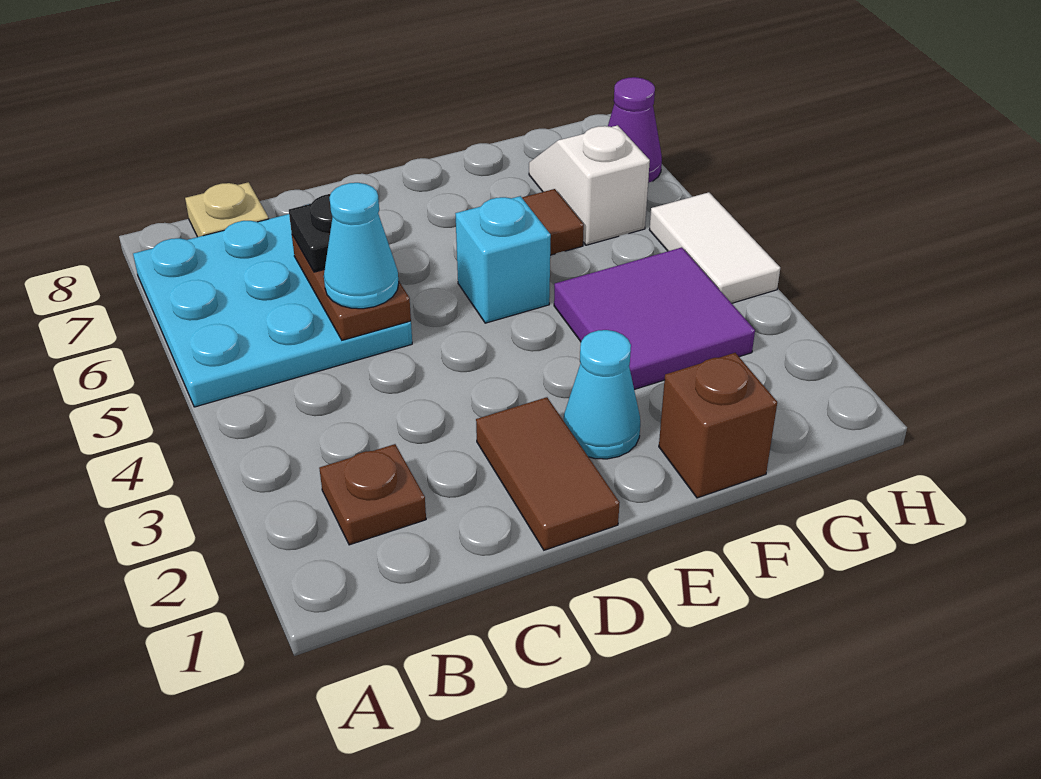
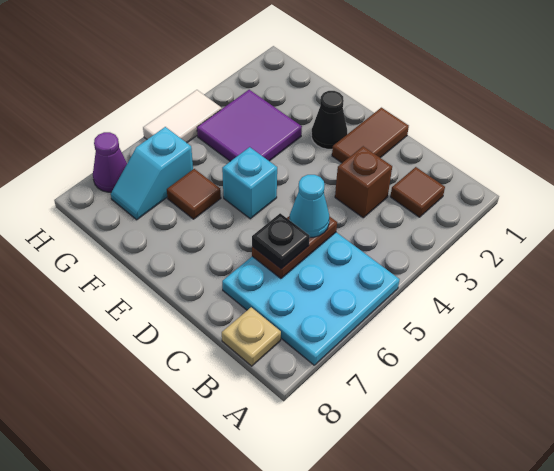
brown plate B2 level 1 -> brown tile B2 level 1
cyan cone E2 level 1 -> black cone E2 level 1
brown brick F1 level 1 -> brown brick C3 level 1
white slope G6:G7 level 1 top 6 -> cyan slope G6:G7 level 1 top 6

